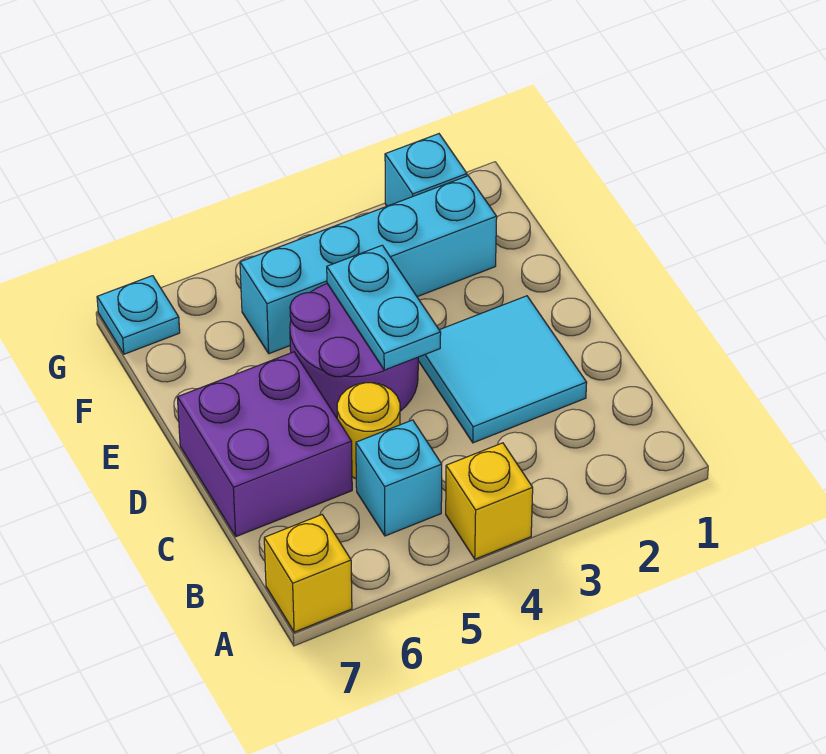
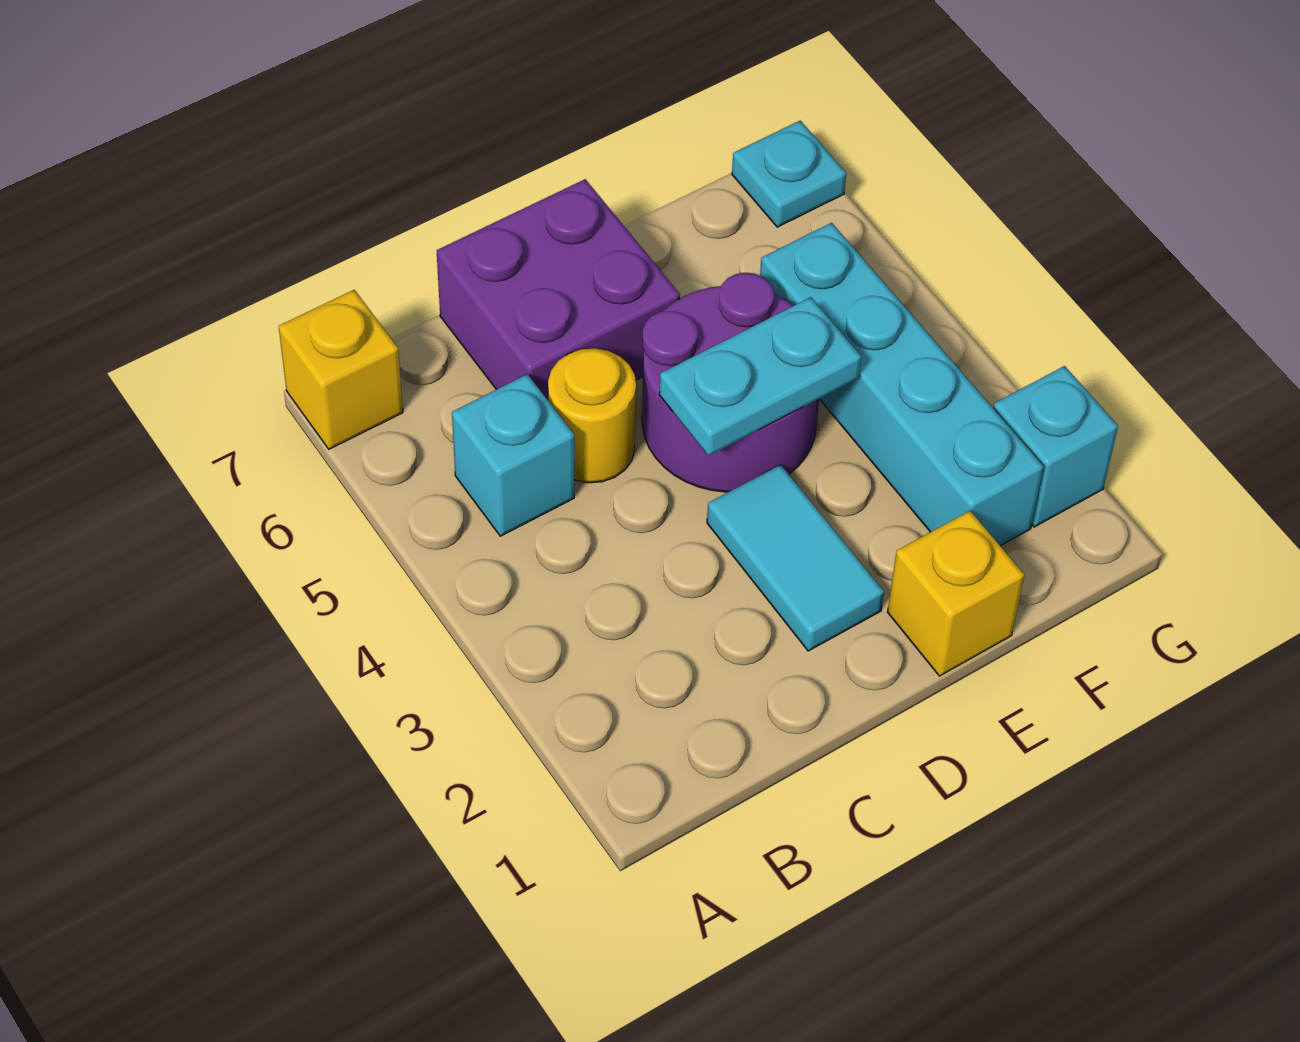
yellow brick A4 level 1 -> yellow brick E1 level 1
cyan tile C2:D3 level 1 -> cyan tile D2:D3 level 1

